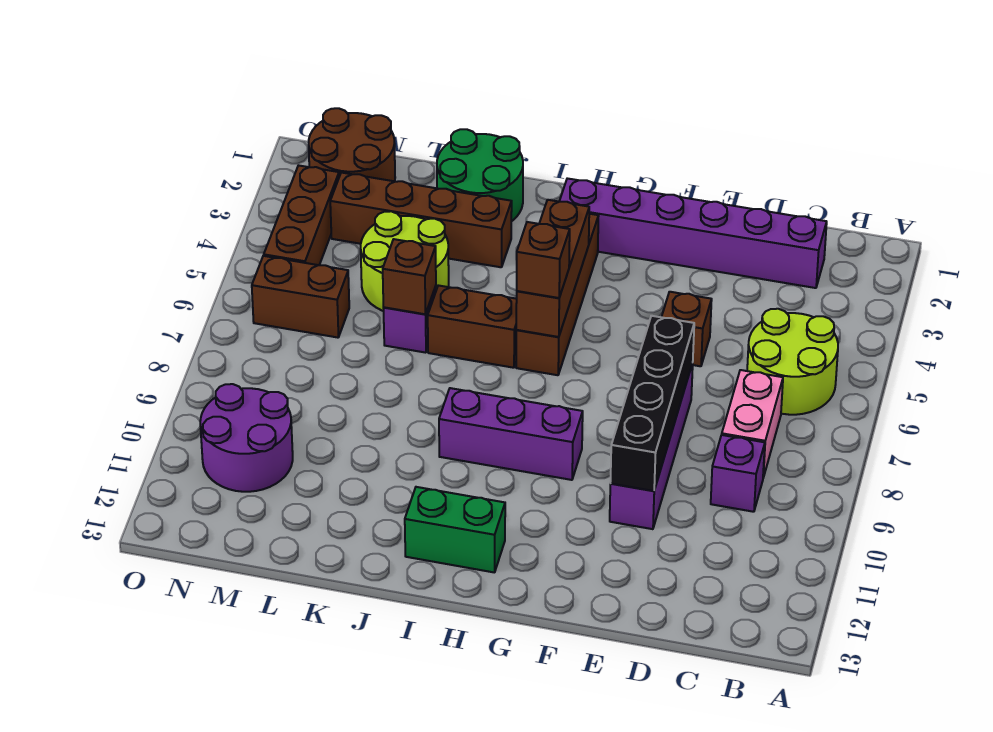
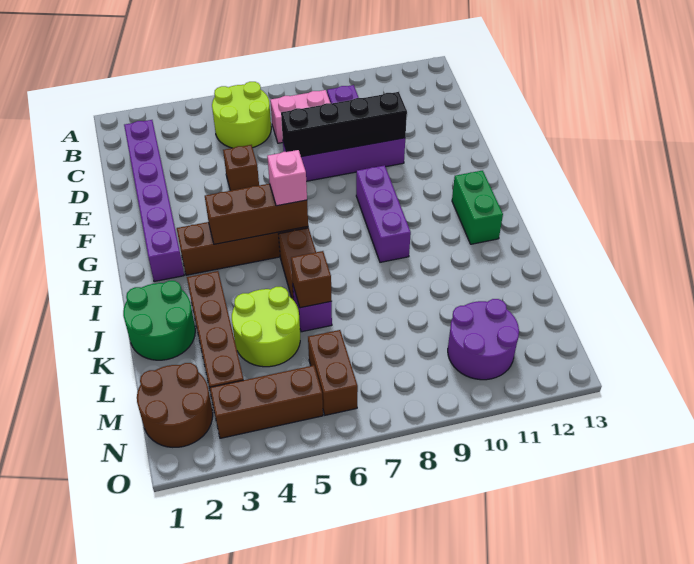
brown brick H6 level 3 -> pink brick H6 level 3

